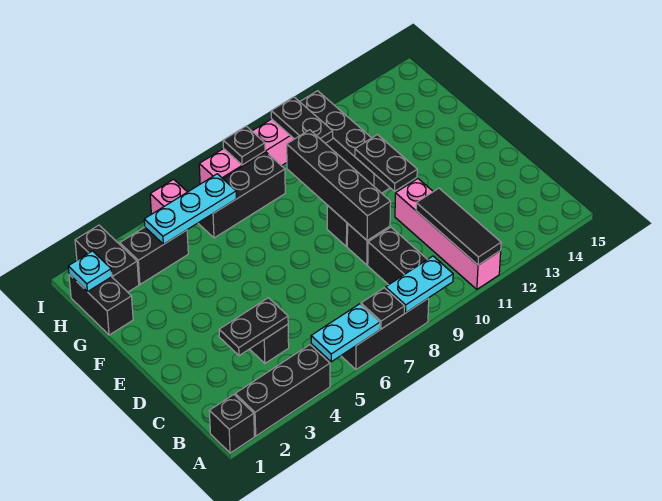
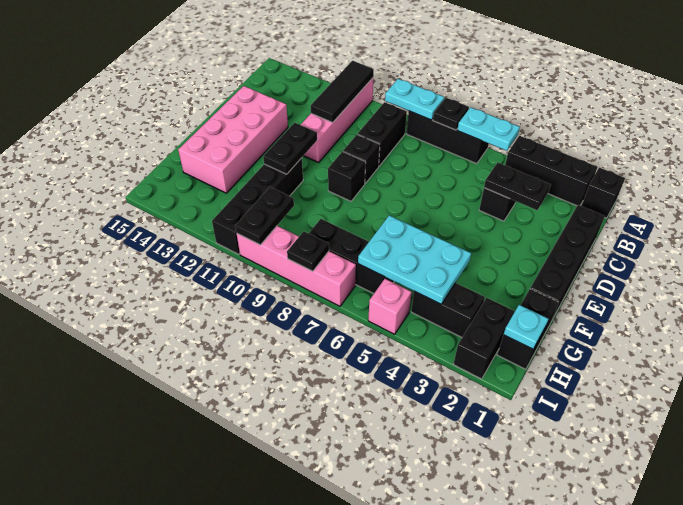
black brick D9:G9 level 2 -> black brick C1:F1 level 1
none -> pink brick D13:G14 level 1
cyan plate H4:H6 level 2 -> cyan plate G4:H6 level 2

